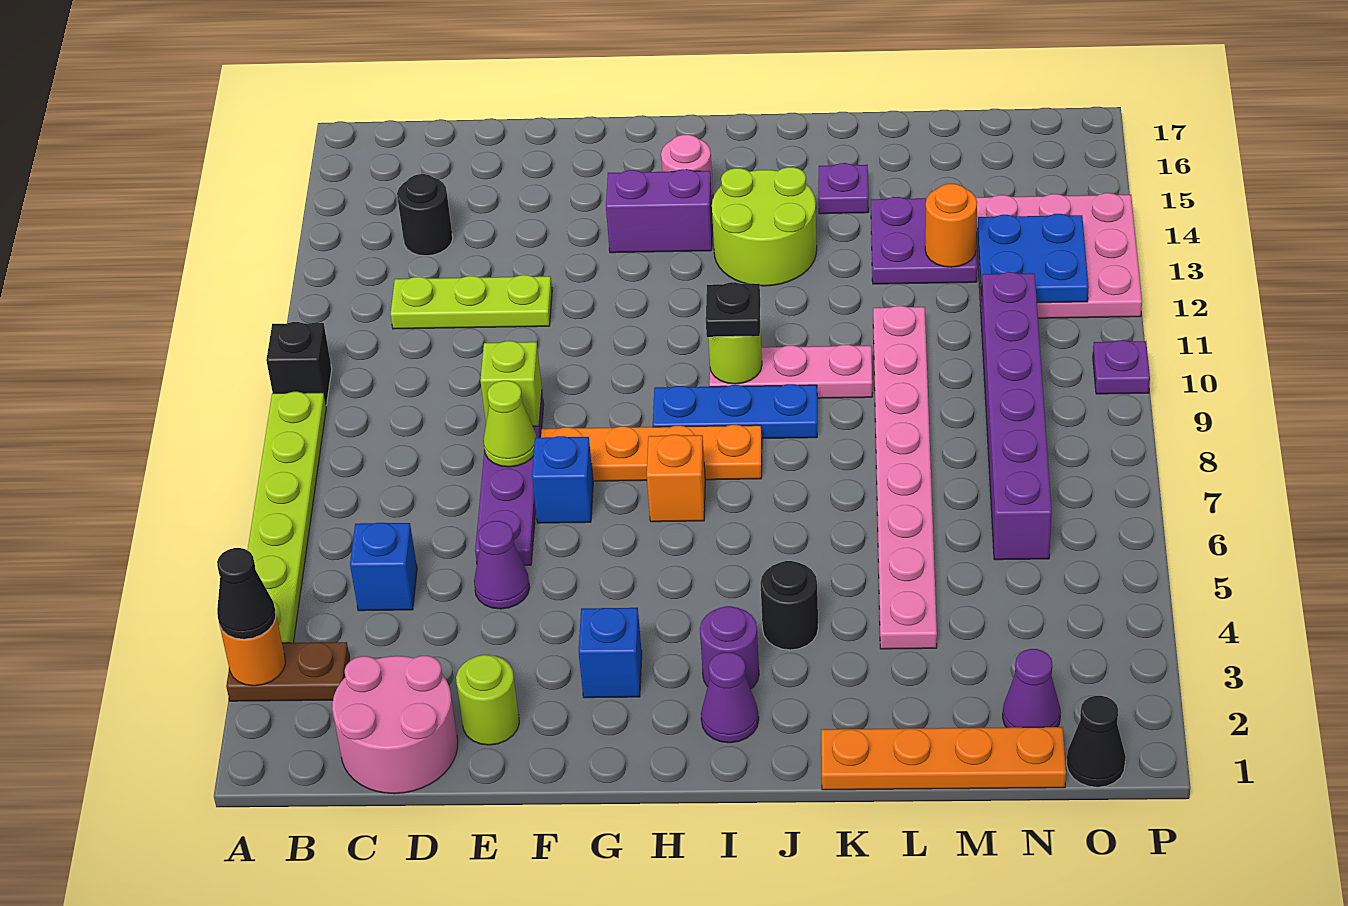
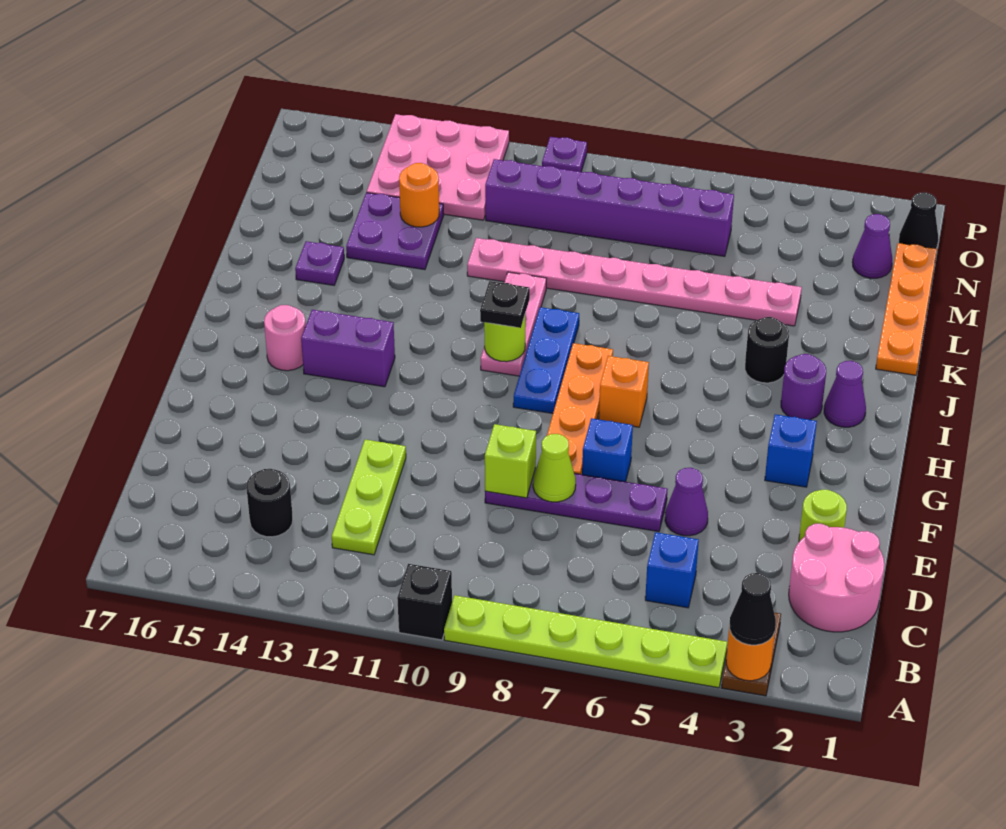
purple brick G14:H14 level 1 -> purple brick H13:H14 level 1
lime round brick I13:J14 level 1 -> none
blue plate N12:O13 level 2 -> none

